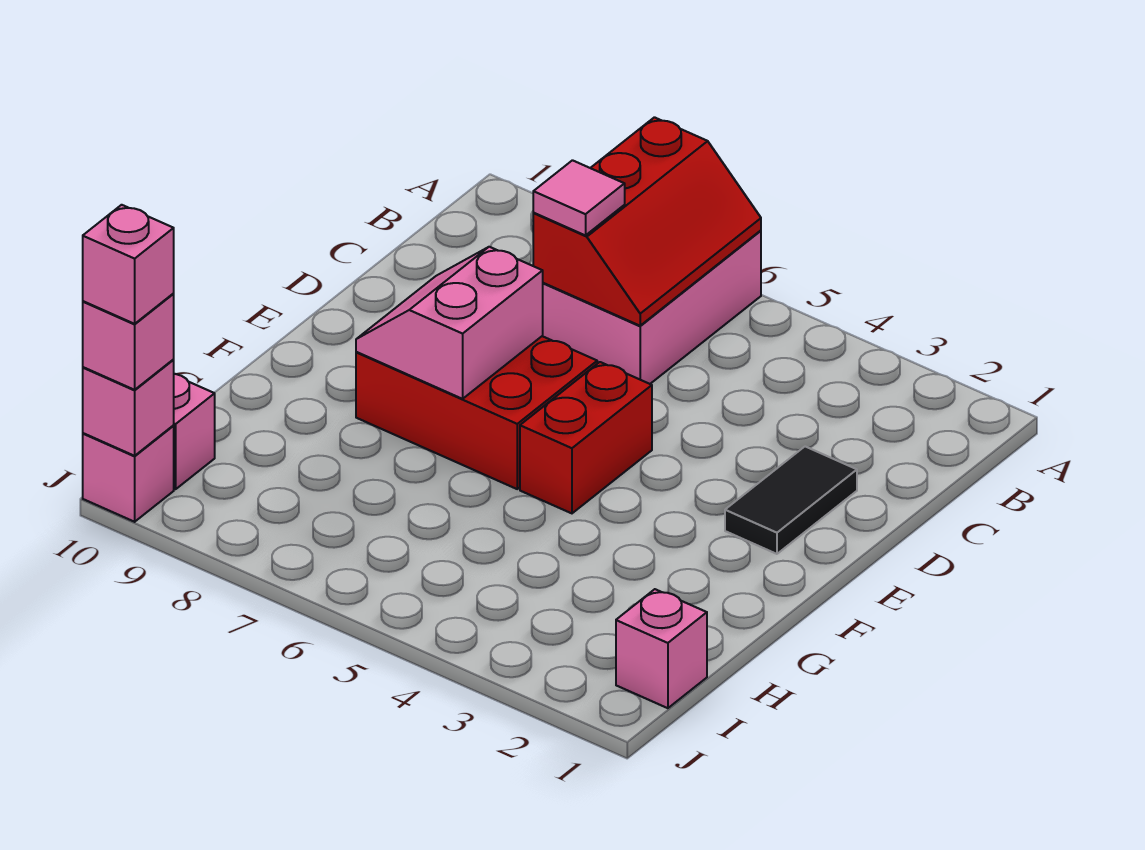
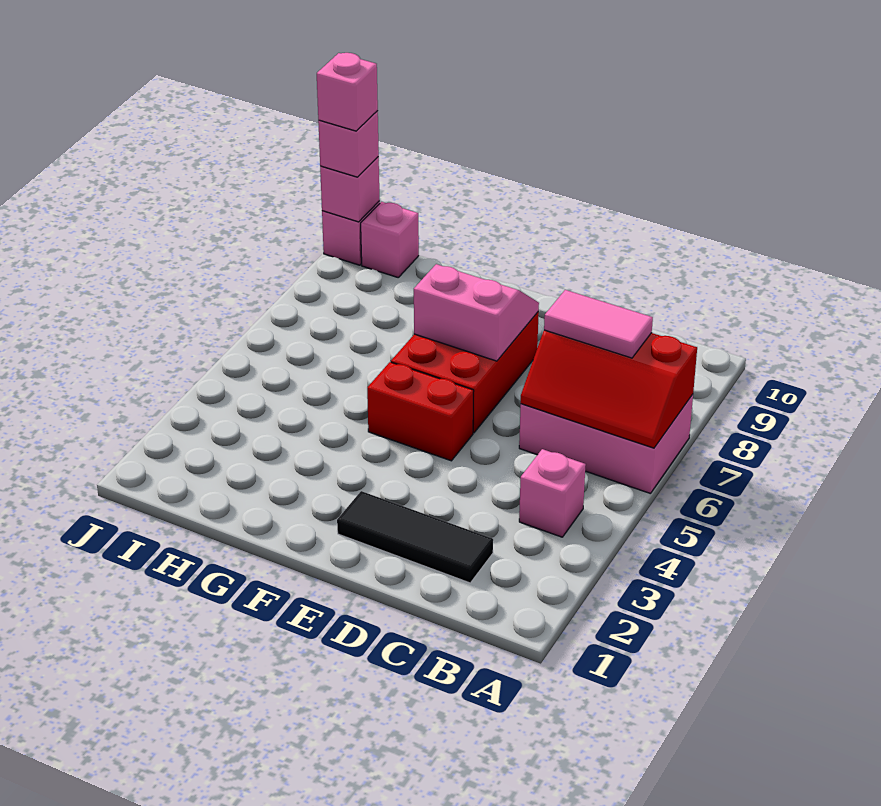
pink tile C7 level 3 -> pink tile B7:C7 level 3
black tile D2:E2 level 1 -> black tile C2:E2 level 1
pink brick I1 level 1 -> pink brick B4 level 1

